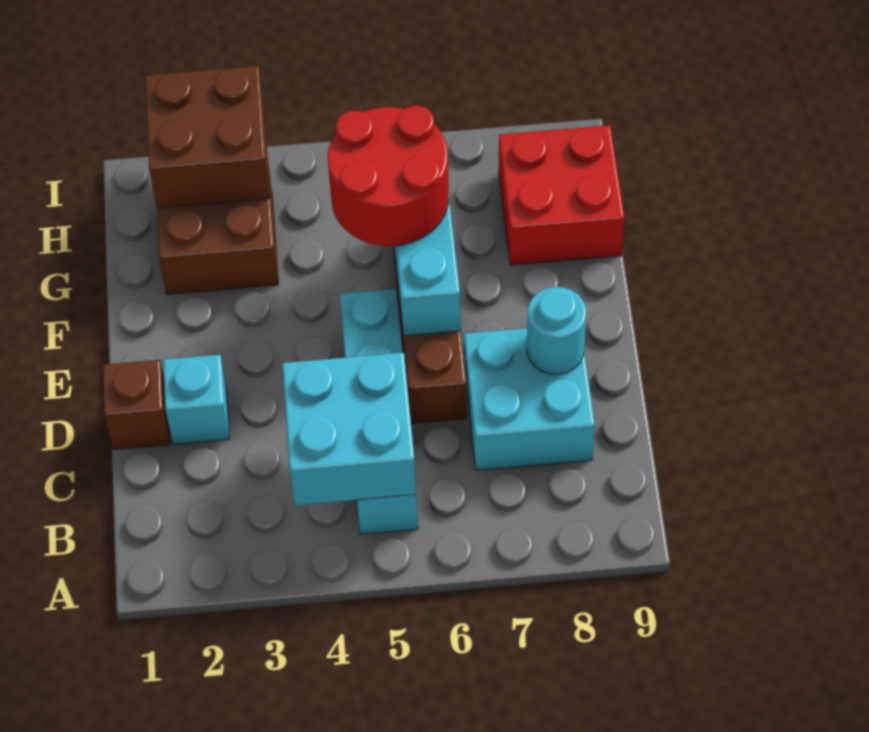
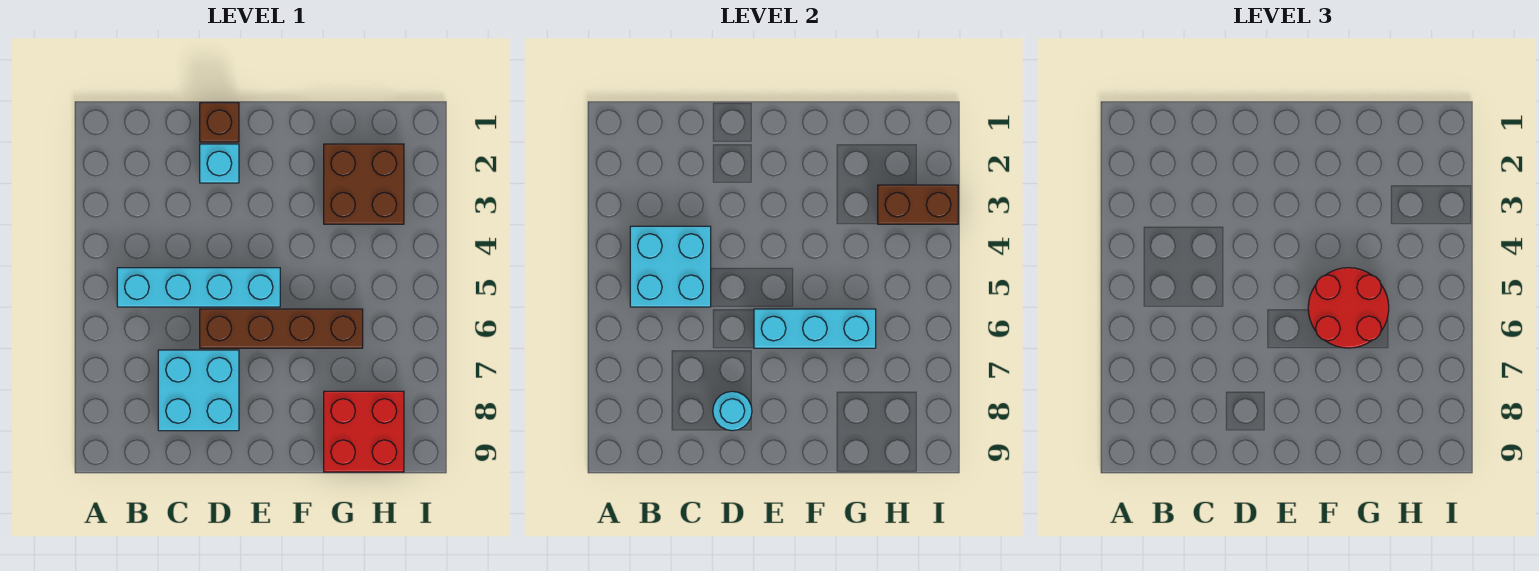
brown brick H2:I3 level 2 -> brown brick H3:I3 level 2

